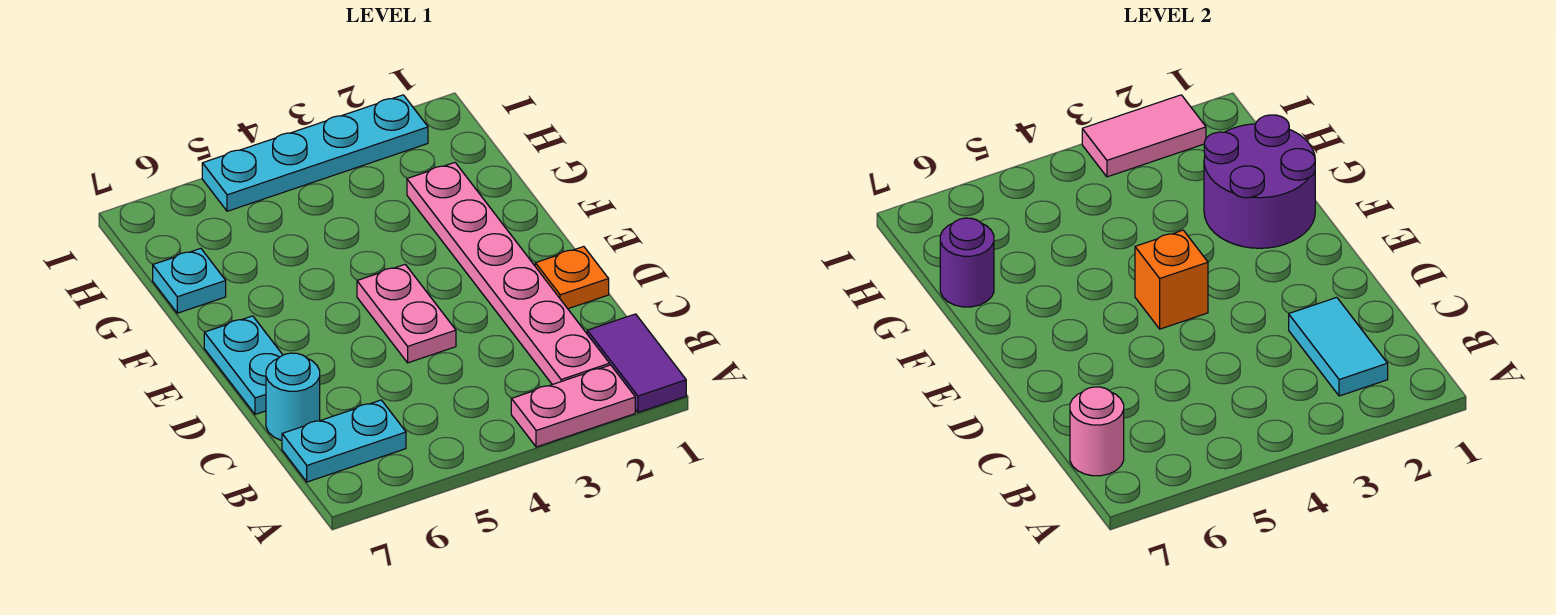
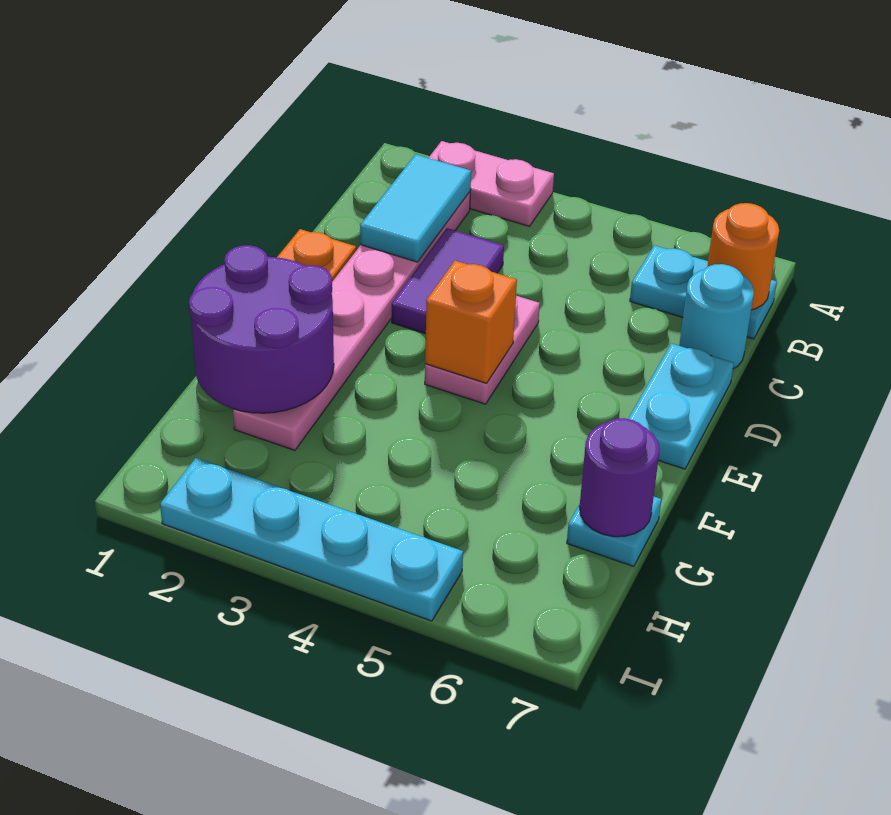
purple tile A1:B1 level 1 -> purple tile C3:D3 level 1
pink round brick B7 level 2 -> orange round brick B7 level 2
pink tile I2:I3 level 2 -> none

